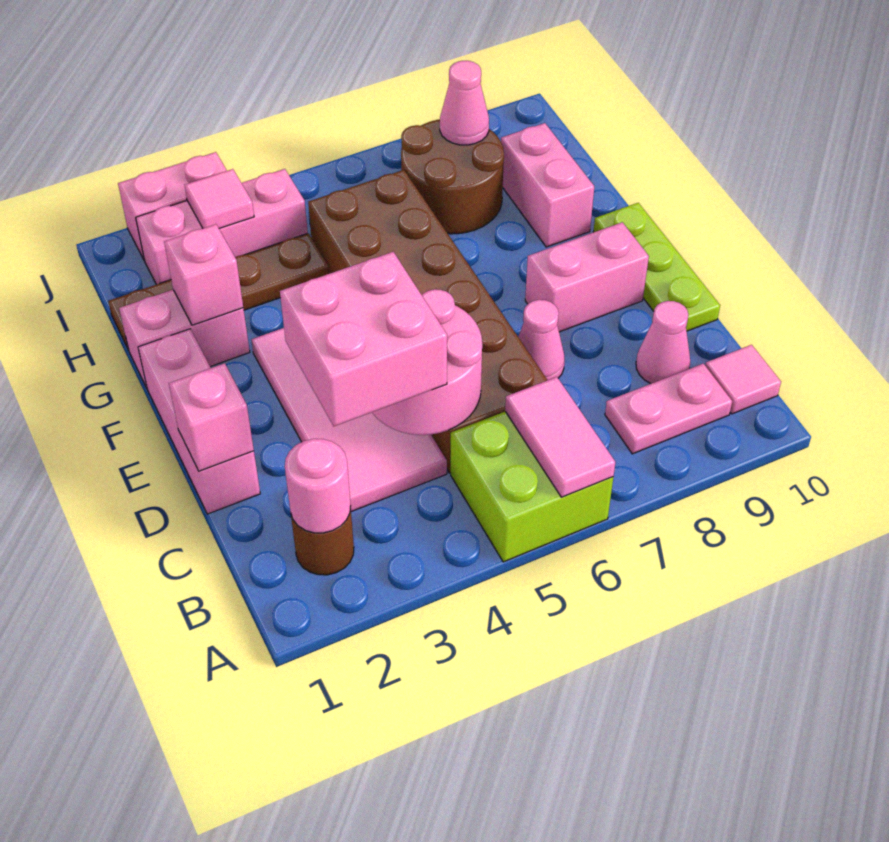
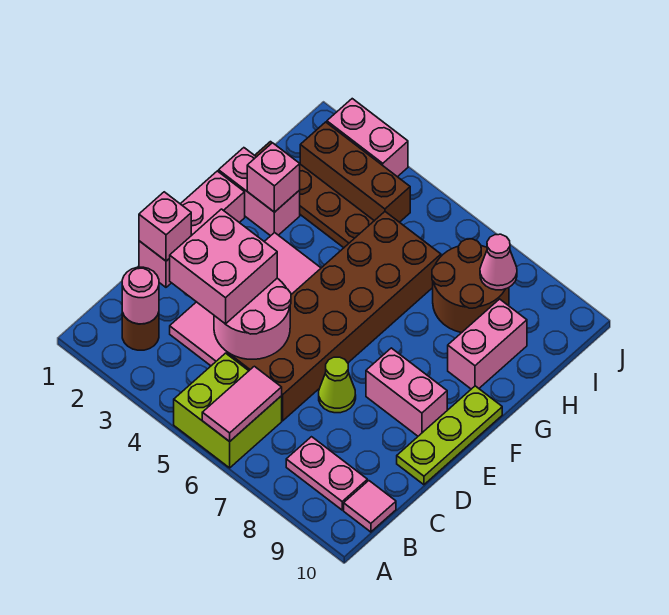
pink cone C9 level 1 -> none
pink cone D7 level 1 -> lime cone D7 level 1
pink brick I2:I4 level 1 -> brown brick I2:I4 level 1
pink tile I3 level 2 -> none

